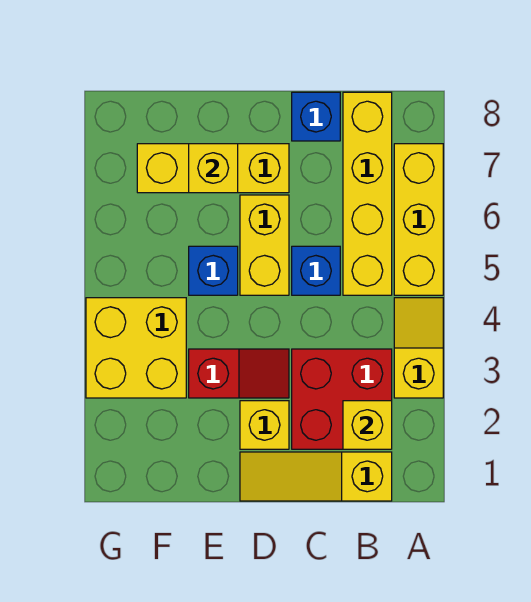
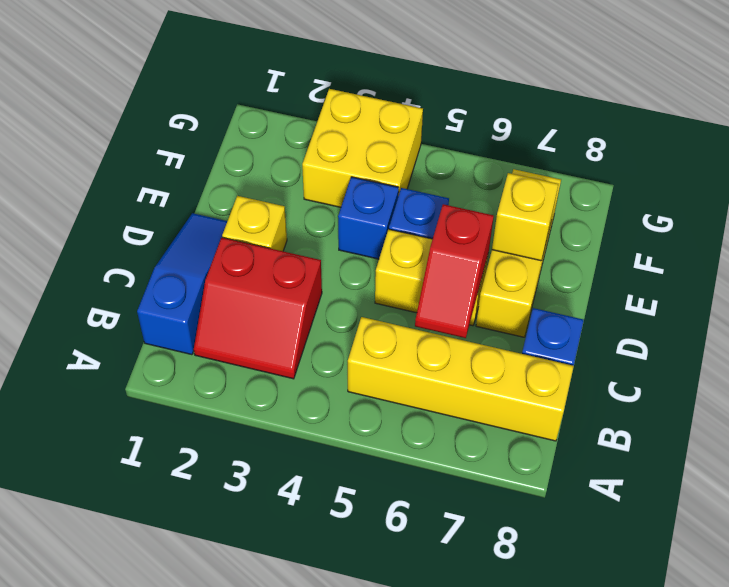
yellow slope A3:A4 level 1 top 3 -> none
yellow brick A5:A7 level 1 -> none
yellow slope B1:D1 level 1 top B -> blue slope B1:D1 level 1 top B
red brick B2:C3 level 1 -> red slope B2:C3 level 1 top C
yellow brick B2 level 2 -> none
blue brick C5 level 1 -> blue brick E4 level 1
red slope D3:E3 level 1 top E -> red slope C6:D6 level 2 top D

